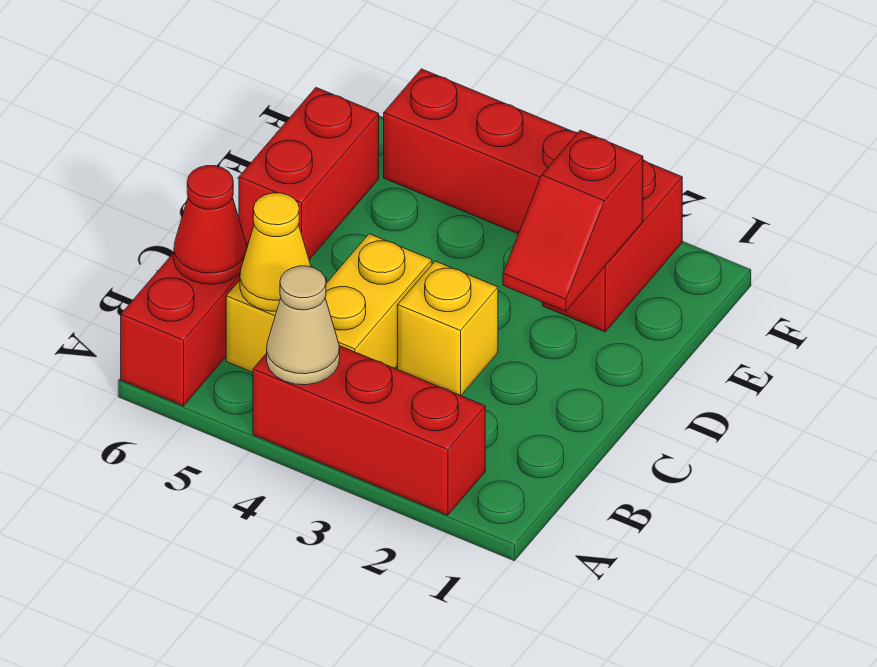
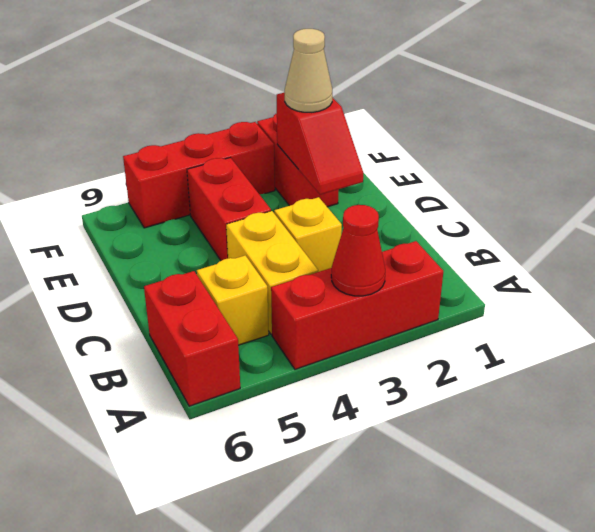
tan cone A4 level 2 -> tan cone E2 level 3
yellow cone B5 level 2 -> none
red cone B6 level 2 -> red cone A3 level 2
red brick D6:E6 level 1 -> red brick D4:E4 level 1

